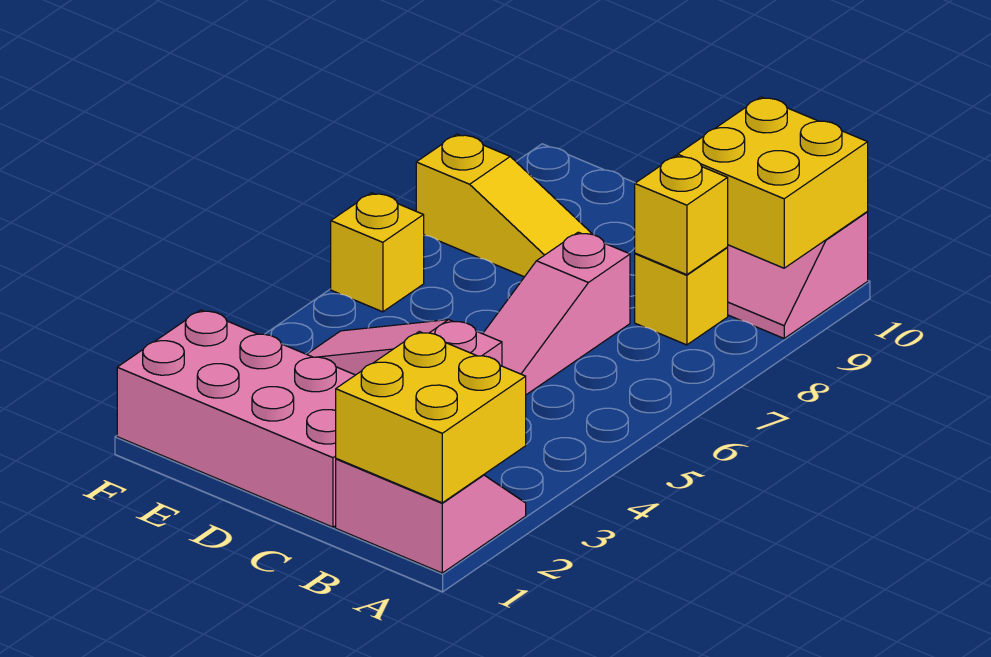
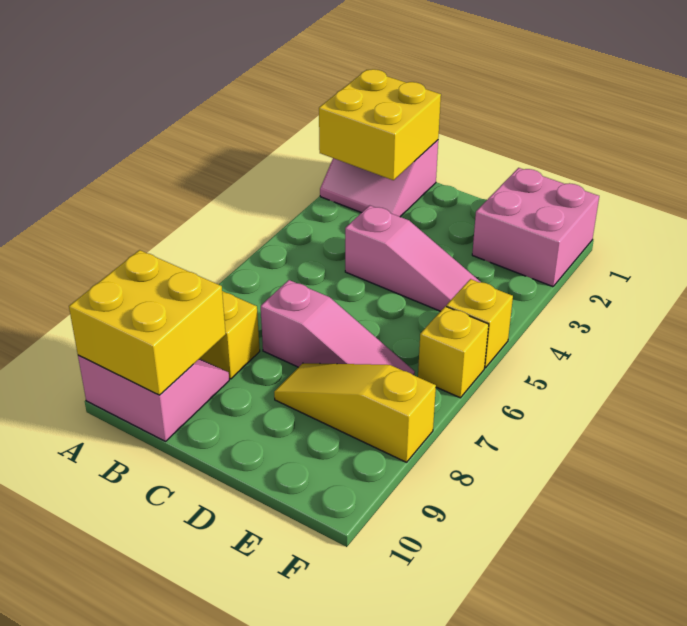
yellow brick B8 level 2 -> yellow brick F5 level 1
pink brick C1:F2 level 1 -> pink brick E1:F2 level 1
pink slope C5:C7 level 1 top 7 -> pink slope C7:E7 level 1 top C

